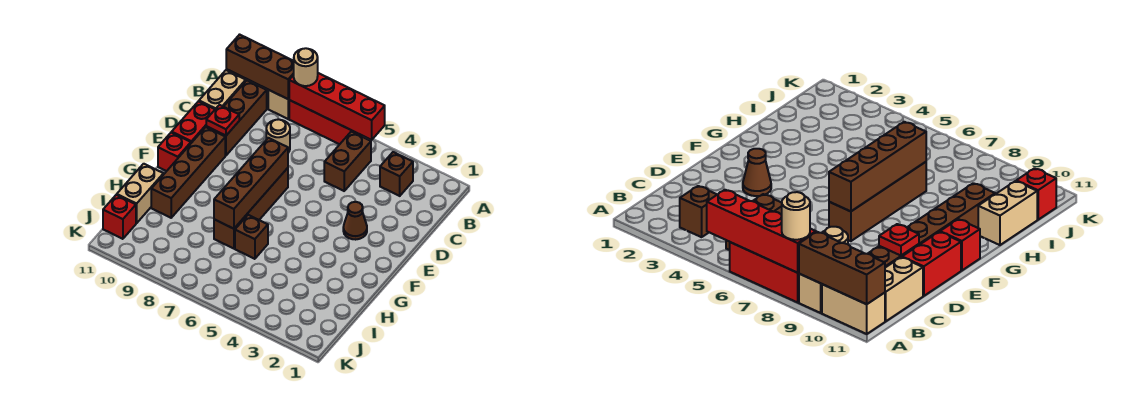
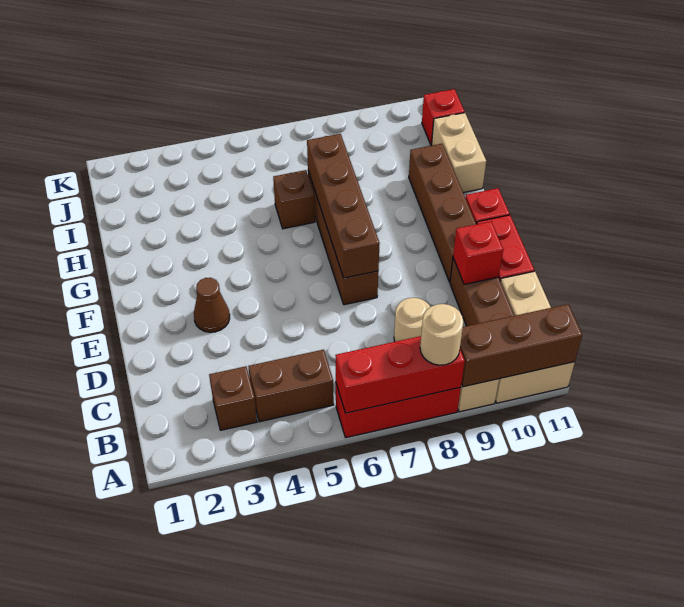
red brick A5:A8 level 2 -> red brick A6:A8 level 2
brown brick B5:C5 level 1 -> brown brick B4:B5 level 1
red plate D10 level 2 -> red brick D10 level 2

